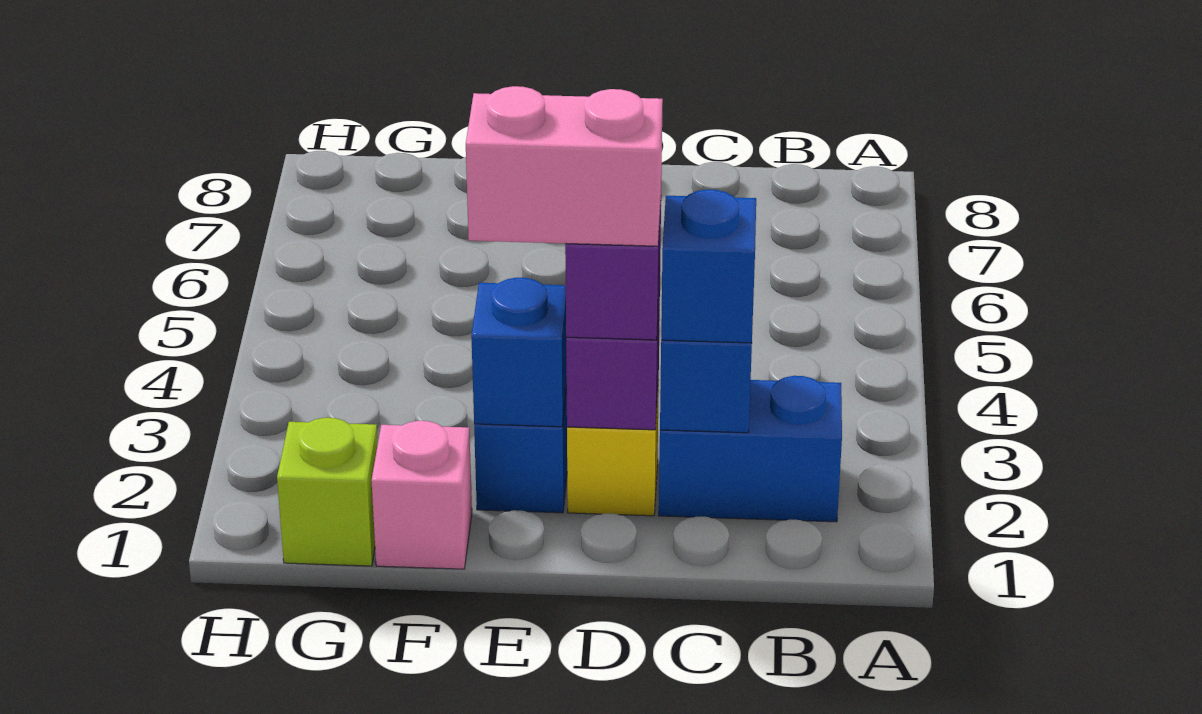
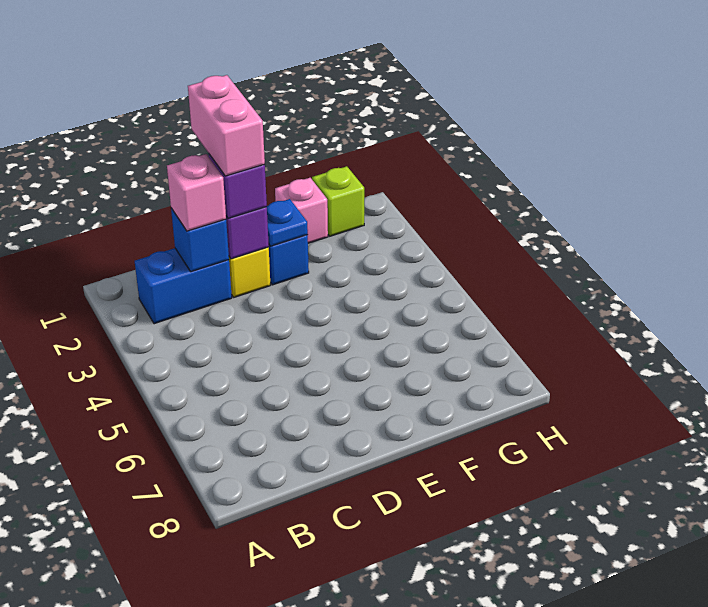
blue brick C2 level 3 -> pink brick C2 level 3
pink brick D2:E2 level 4 -> pink brick D1:D2 level 4
blue brick E2 level 2 -> blue plate E2 level 2

